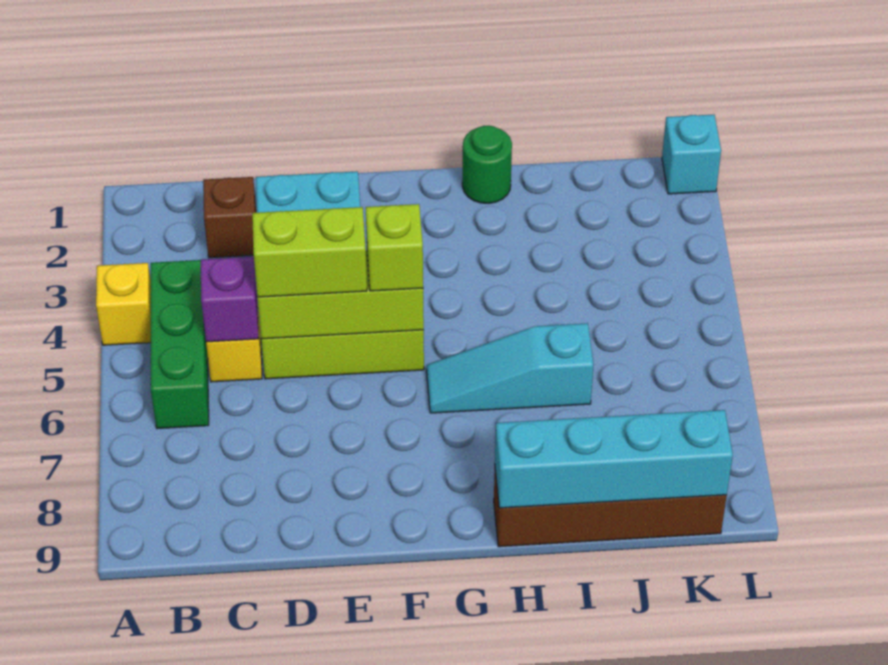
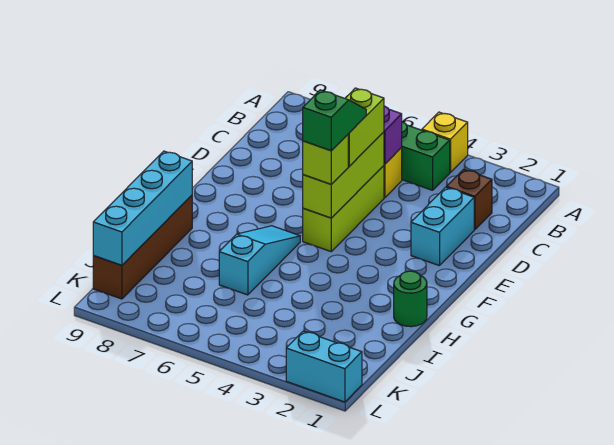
none -> green slope E5:F5 level 4 top F
cyan brick L1 level 1 -> cyan brick L1:L2 level 1

